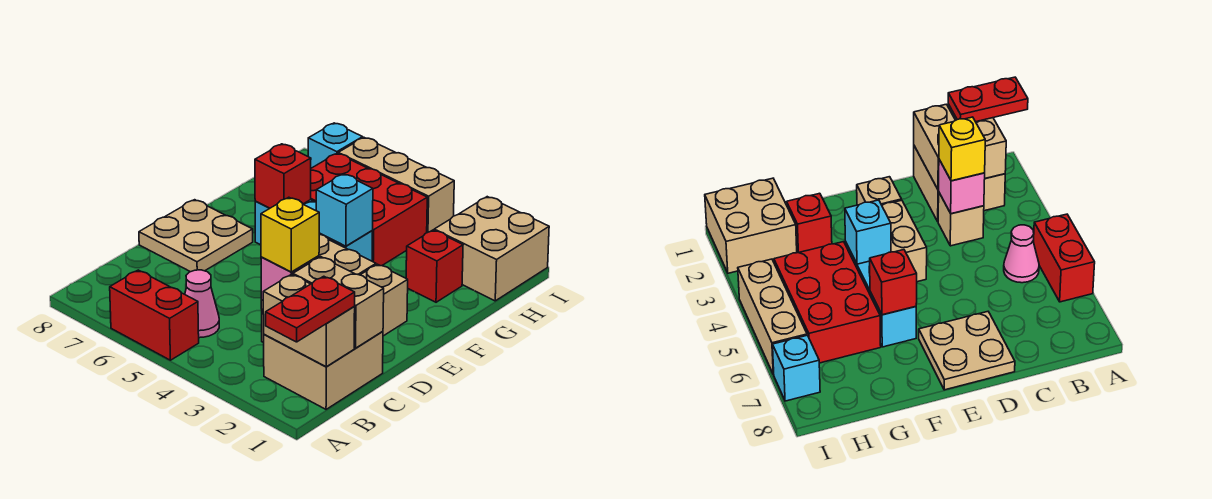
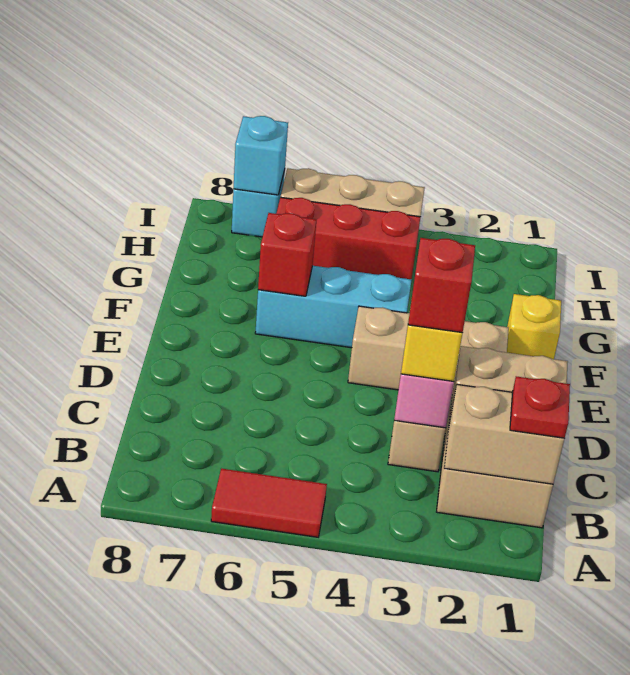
red plate A1:B1 level 3 -> red plate B1 level 3
red brick A5:A6 level 1 -> red tile A5:A6 level 1
pink cone B5 level 1 -> none
tan plate D7:E8 level 1 -> none
none -> yellow brick F1 level 1
cyan brick F4 level 2 -> cyan brick I7 level 2
red brick G2 level 1 -> red brick C3 level 4
red brick G4:H6 level 1 -> red brick H4:H6 level 1
tan brick H1:I2 level 1 -> none

